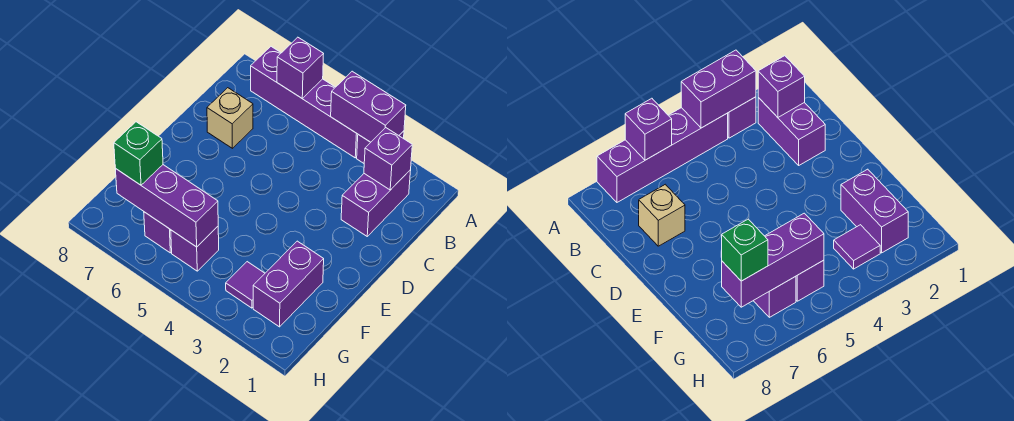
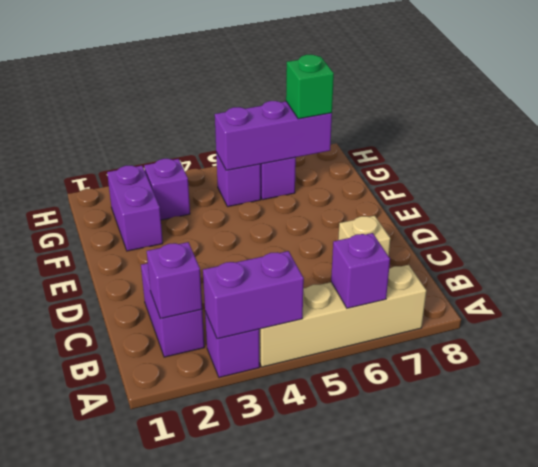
purple brick A4:A7 level 1 -> tan brick A4:A7 level 1
purple tile G3 level 1 -> purple brick G3 level 1

